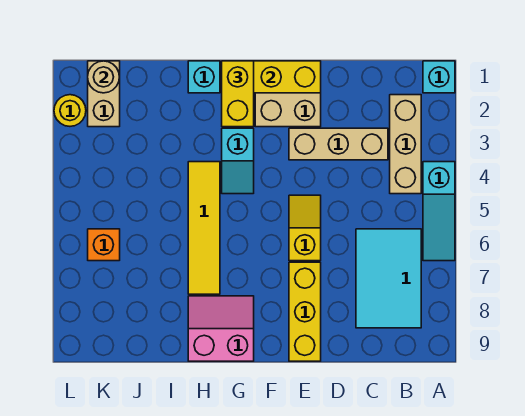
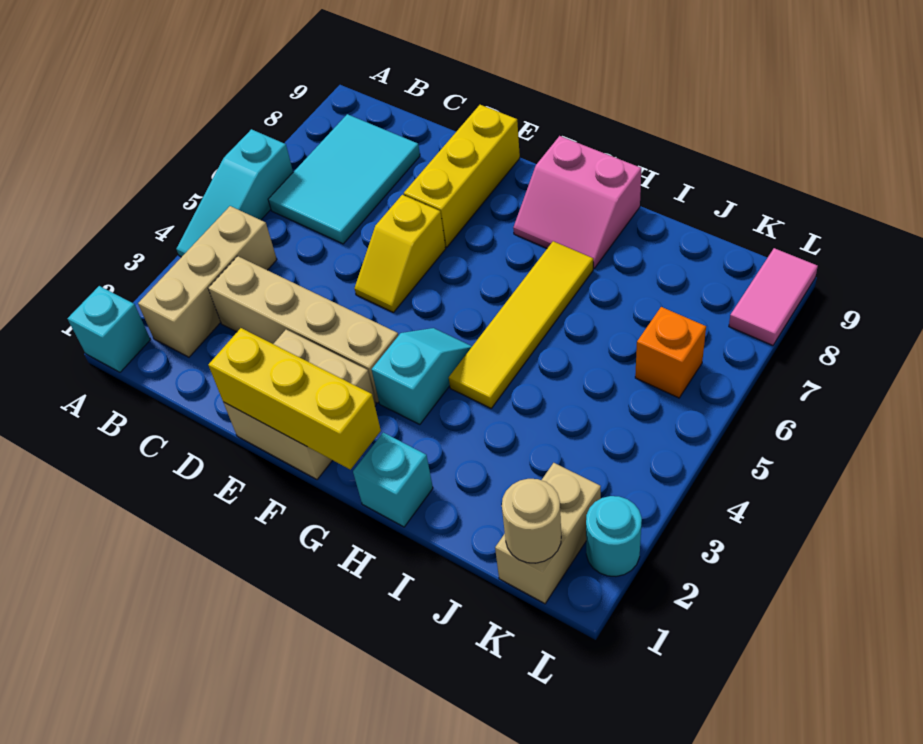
cyan slope A4:A6 level 1 top 4 -> cyan slope A4:A6 level 1 top 6
tan brick C3:E3 level 1 -> tan brick C3:F3 level 1
yellow brick G1:G2 level 3 -> none
yellow round brick L2 level 1 -> cyan round brick L2 level 1
none -> pink tile L8:L9 level 1

